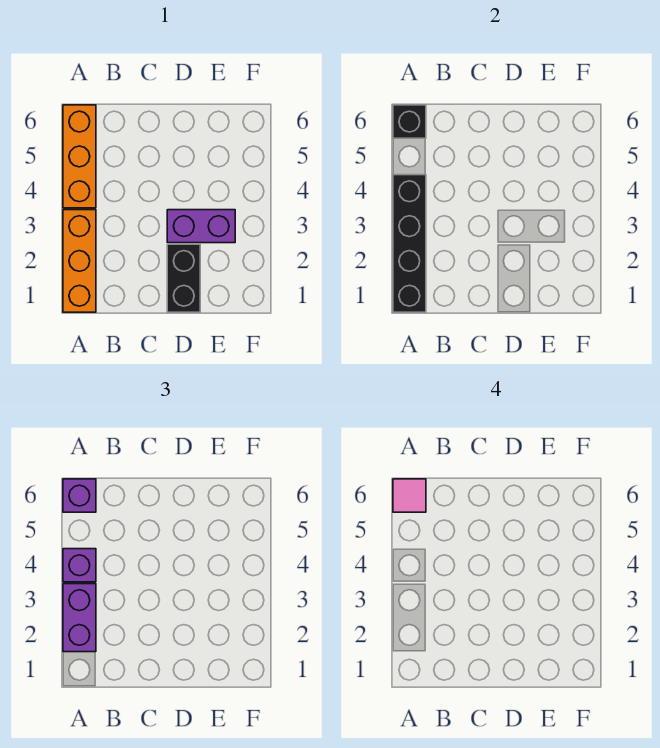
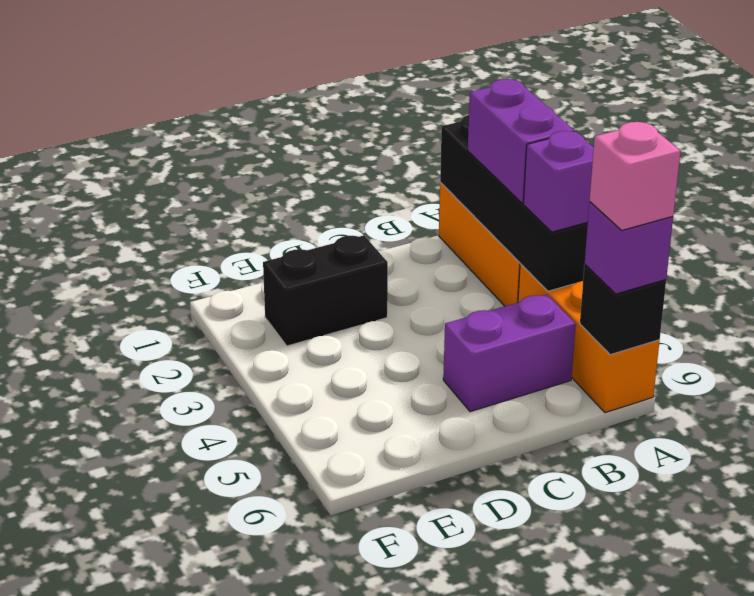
pink tile A6 level 4 -> pink brick A6 level 4
black brick D1:D2 level 1 -> black brick D2:E2 level 1
purple brick D3:E3 level 1 -> purple brick B5:C5 level 1

